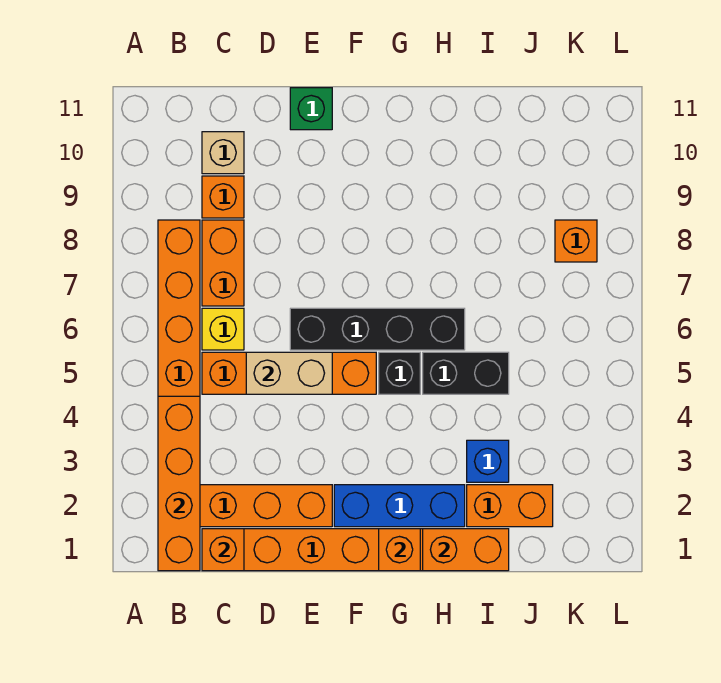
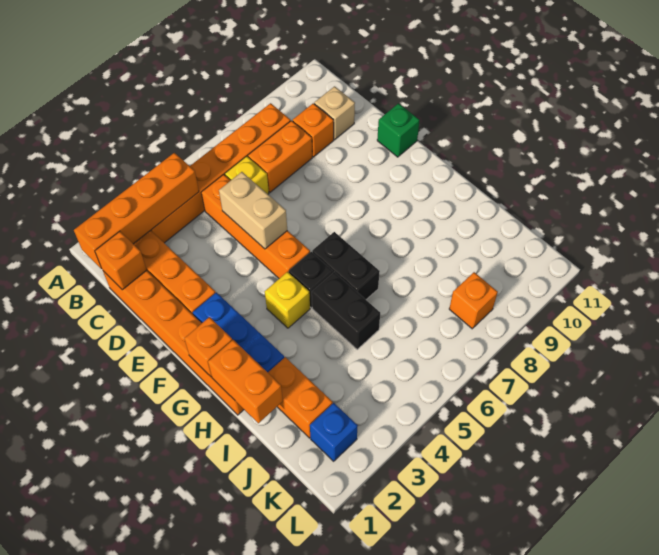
black brick E6:H6 level 1 -> black brick G6:H6 level 1
none -> yellow brick G4 level 1
blue brick I3 level 1 -> blue brick K2 level 1

